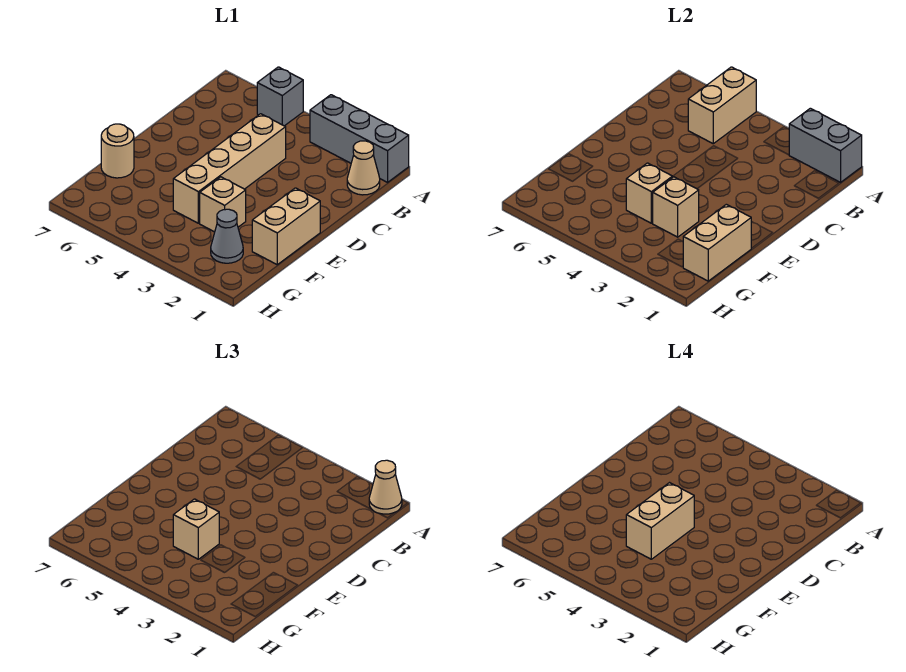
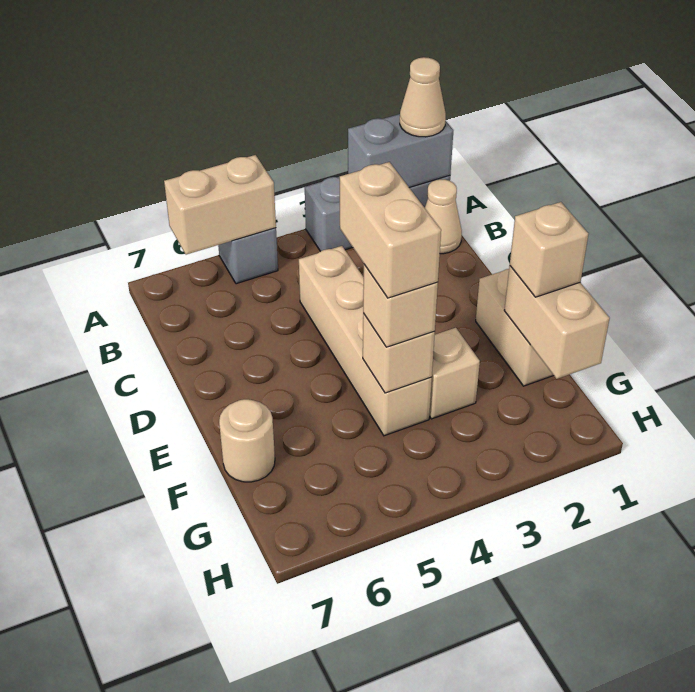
tan brick A5:B5 level 2 -> tan brick A5:A6 level 2
tan brick F3 level 2 -> tan brick F1 level 3
grey cone G2 level 1 -> none

